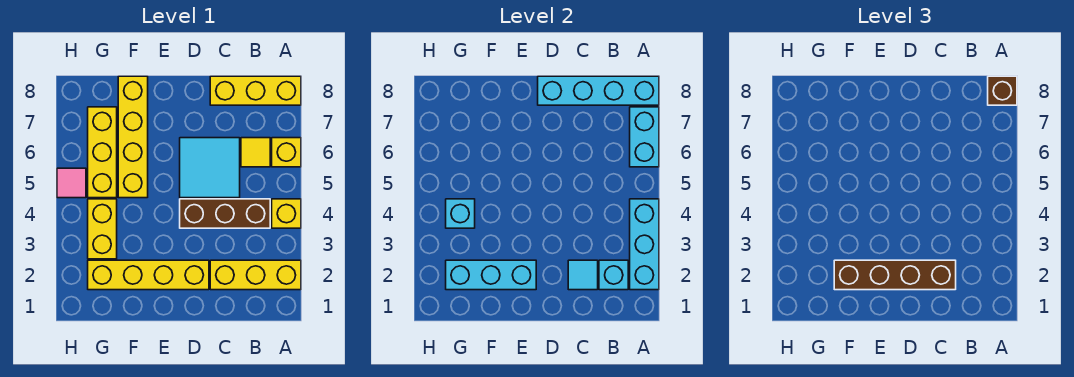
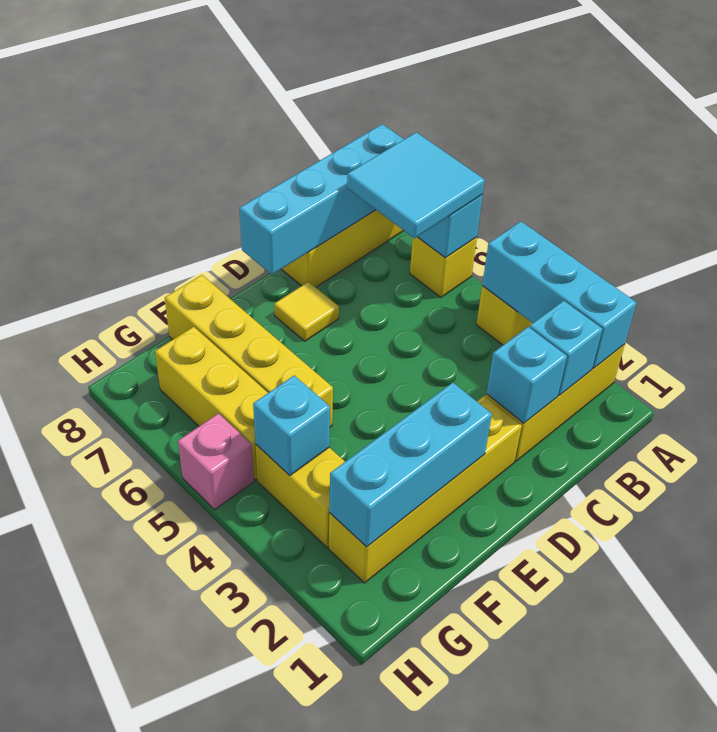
brown brick A8 level 3 -> none
brown brick B4:D4 level 1 -> none
yellow tile B6 level 1 -> yellow tile D7 level 1
cyan tile C2 level 2 -> cyan brick C2 level 2
brown brick C2:F2 level 3 -> none
cyan tile C5:D6 level 1 -> cyan tile A6:B7 level 3
pink tile H5 level 1 -> pink brick H5 level 1

